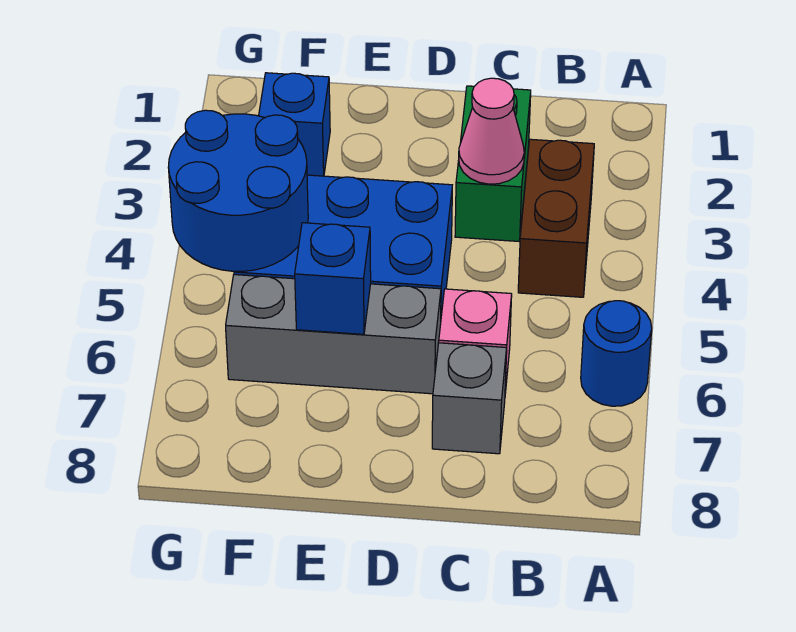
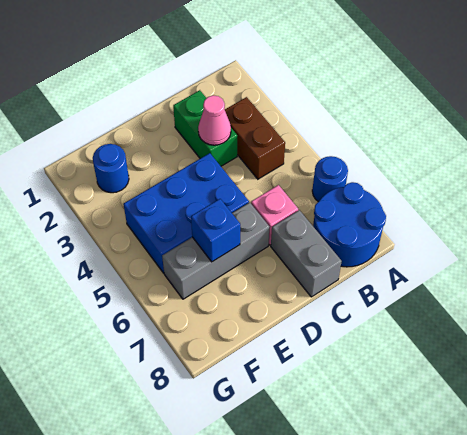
grey brick C7 level 1 -> grey brick C7:C8 level 1
blue brick F2 level 1 -> blue round brick F2 level 1
blue round brick F4:G5 level 2 -> blue round brick A7:B8 level 1

